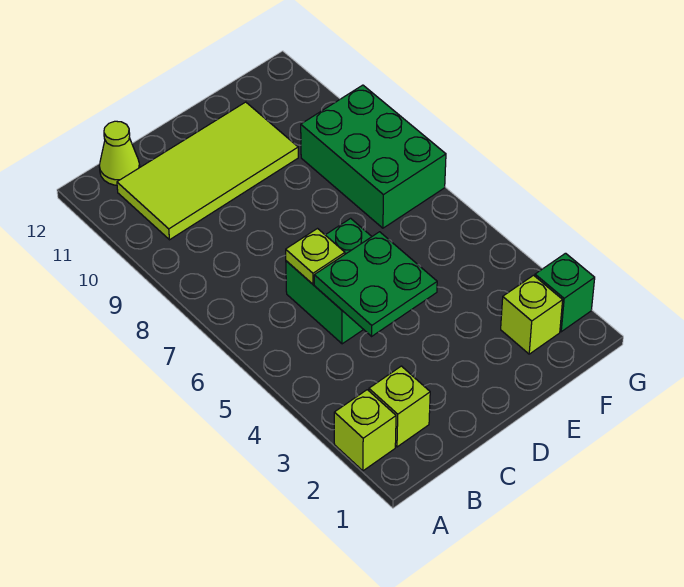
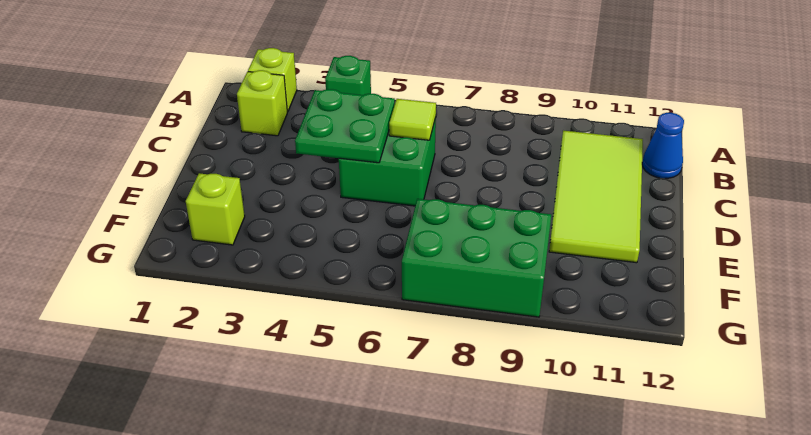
lime cone B12 level 1 -> blue cone B12 level 1
lime plate C6 level 2 -> lime tile C6 level 2
green brick G2 level 1 -> green brick A4 level 1

